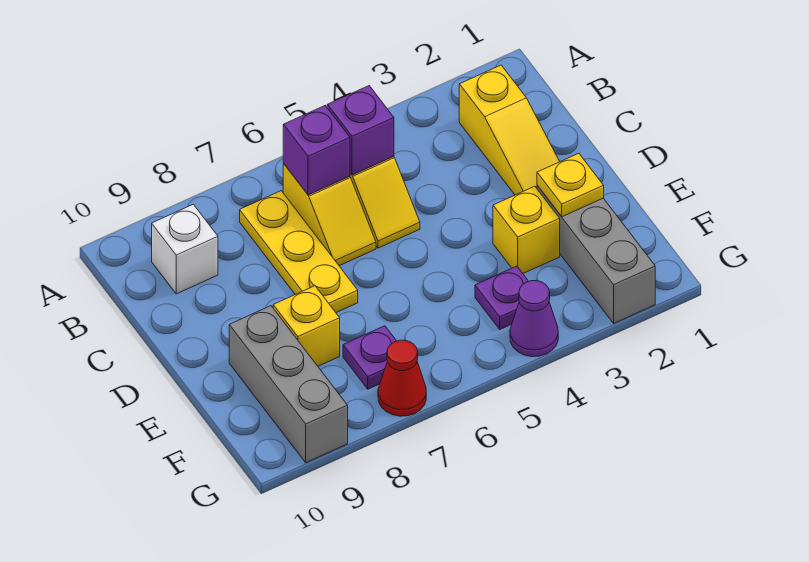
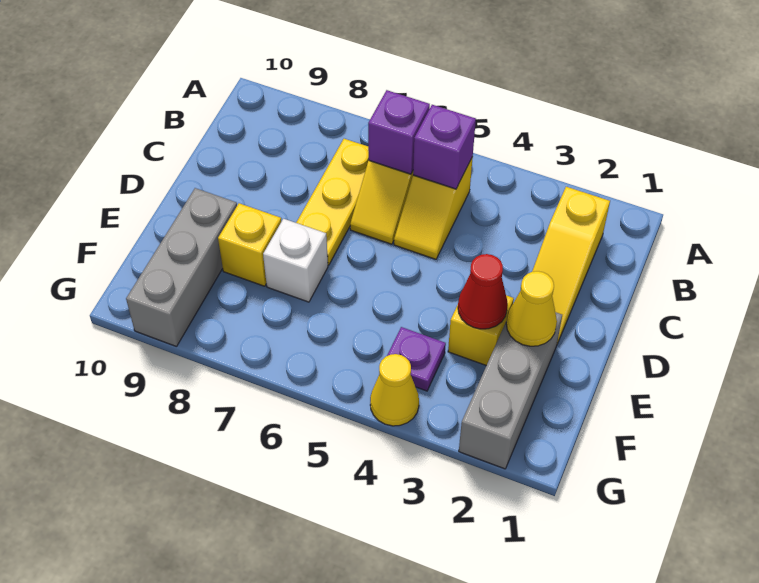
white brick B9 level 1 -> white brick E7 level 1
yellow plate E2 level 2 -> yellow cone E2 level 2
purple plate F7 level 1 -> none
purple cone G4 level 1 -> yellow cone G4 level 1
red cone G7 level 1 -> red cone E3 level 2

